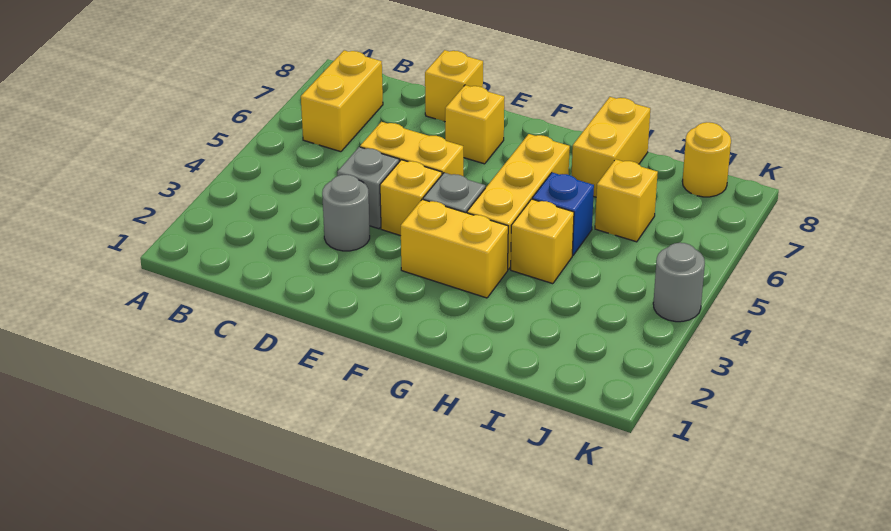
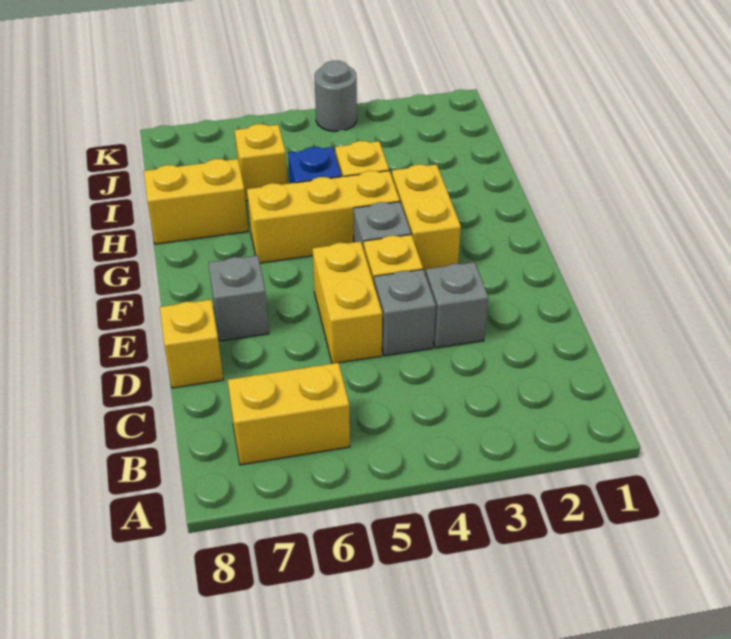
grey round brick D3 level 1 -> grey brick D3 level 1
yellow brick E7 level 1 -> grey brick E7 level 1
yellow round brick J8 level 1 -> none

